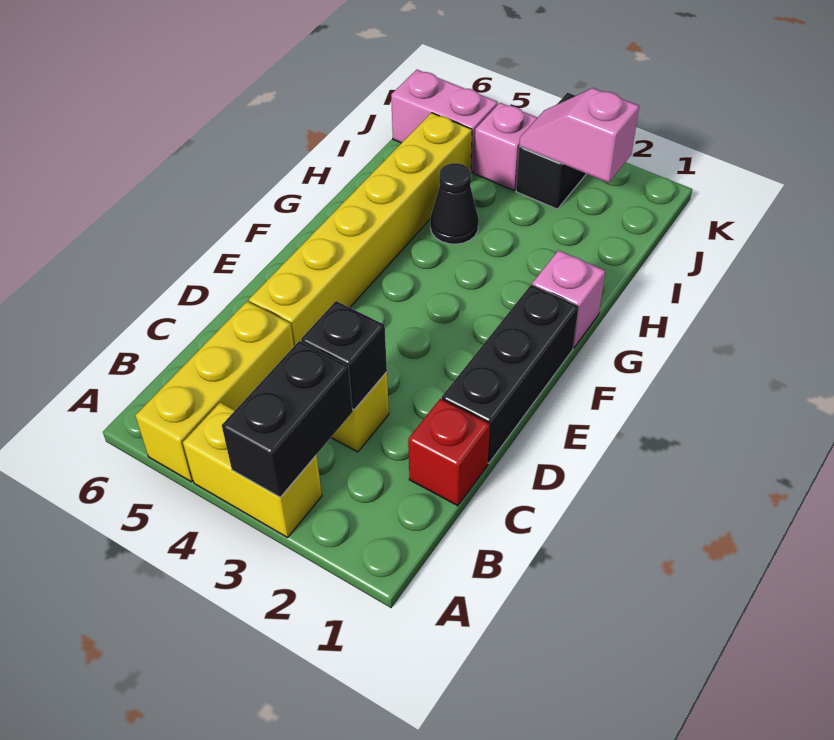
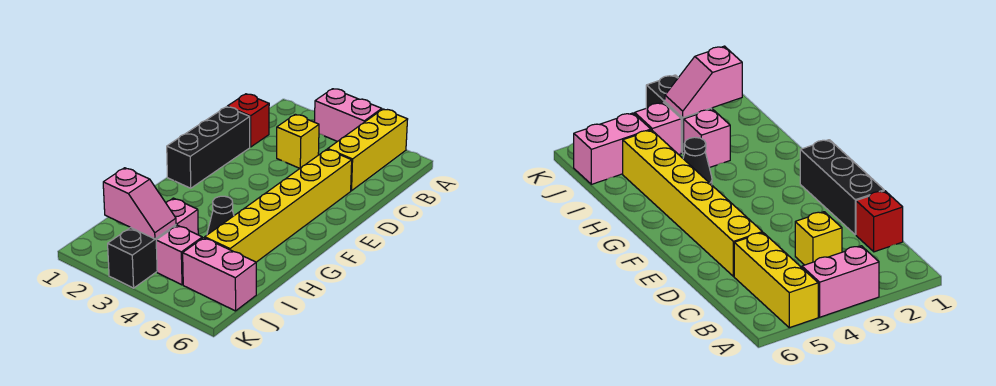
yellow brick A3:A4 level 1 -> pink brick A3:A4 level 1
black brick A3:B3 level 2 -> none
black brick C3 level 2 -> none
pink brick G1 level 1 -> pink brick I3 level 1

